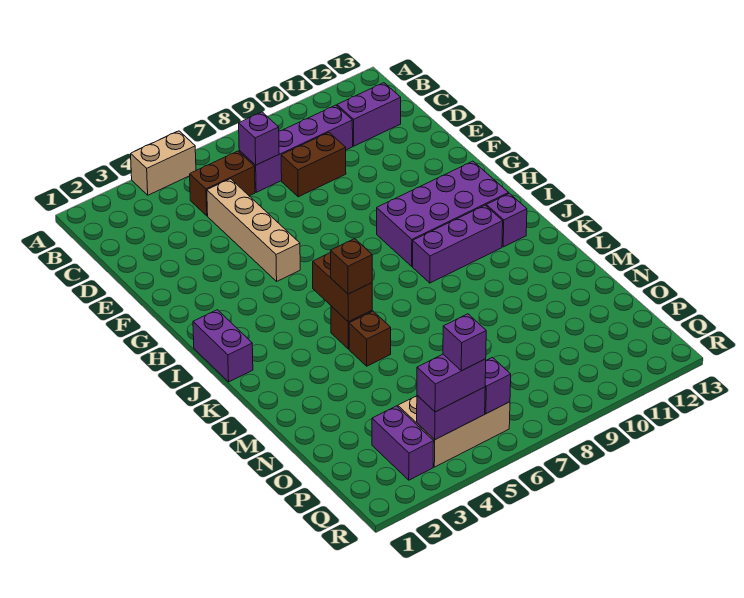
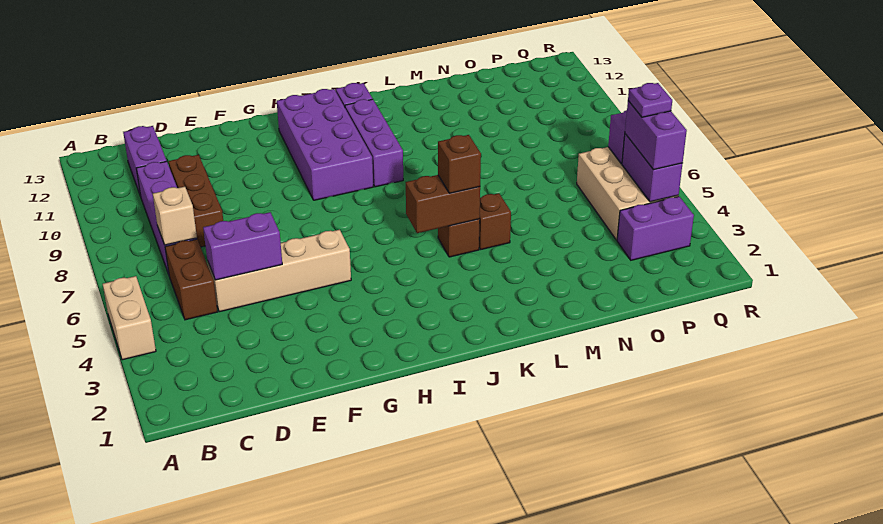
purple brick C7 level 2 -> tan brick C7 level 2
brown brick D8:D9 level 1 -> brown brick D8:D10 level 1
purple brick I1:J1 level 1 -> purple brick D5:E5 level 2
purple brick Q5 level 4 -> purple plate Q5 level 4

